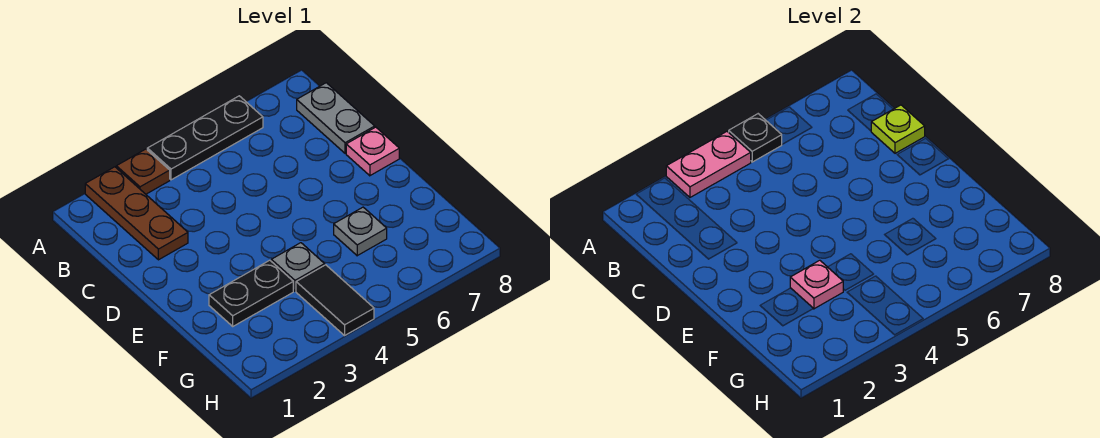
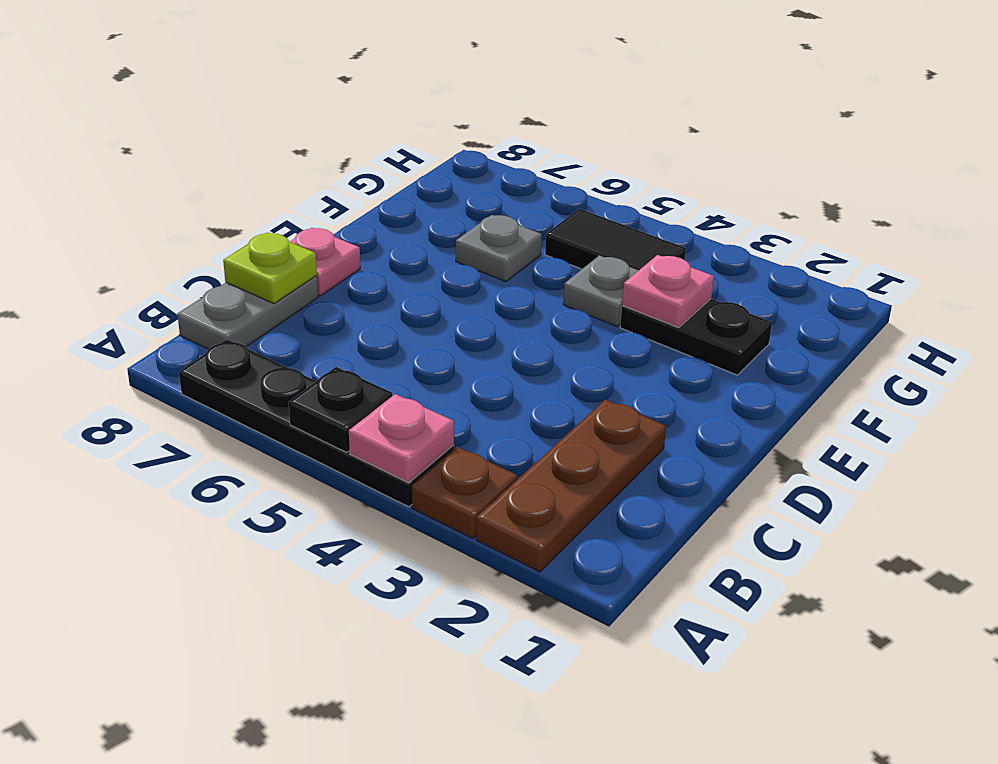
pink plate A3:A4 level 2 -> pink plate A4 level 2
black plate A4:A6 level 1 -> black plate A4:A7 level 1
black tile G4:H4 level 1 -> black tile G4:G5 level 1

